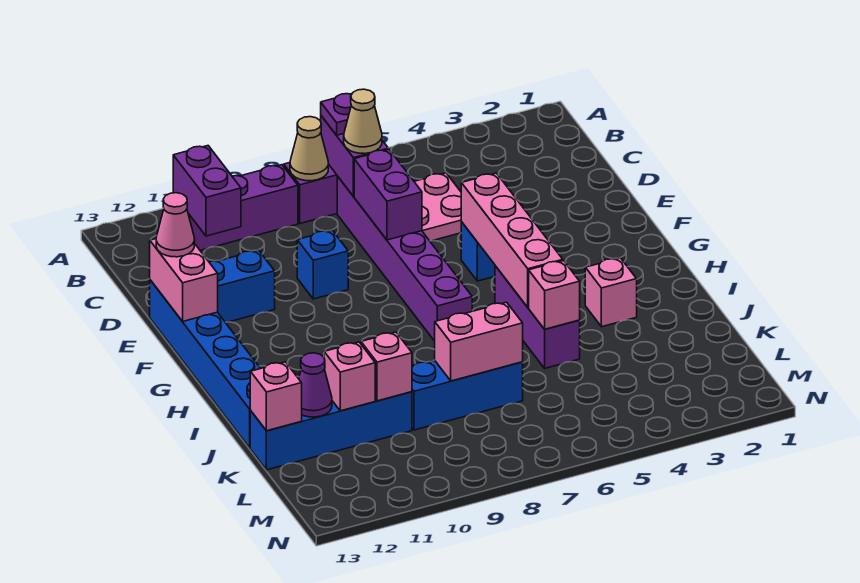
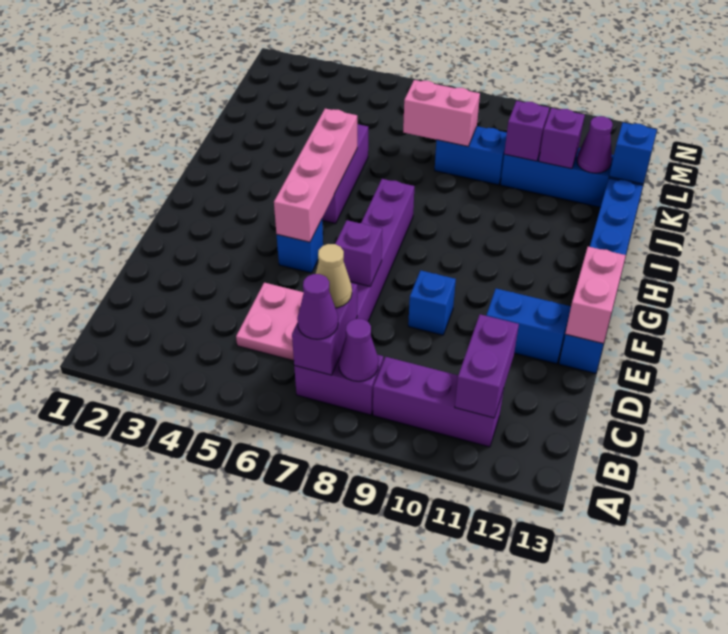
purple plate B7 level 3 -> purple cone B7 level 3
tan cone B8 level 2 -> purple cone B8 level 2
purple brick D7:E7 level 2 -> purple brick E7 level 2
pink cone E13 level 3 -> none
pink brick I3 level 1 -> none
pink brick J5 level 2 -> none
blue brick K7:K9 level 1 -> blue brick K8:K9 level 1
pink brick K10 level 2 -> purple brick K10 level 2
pink brick K11 level 2 -> purple brick K11 level 2
pink brick K13 level 2 -> blue brick K13 level 2

